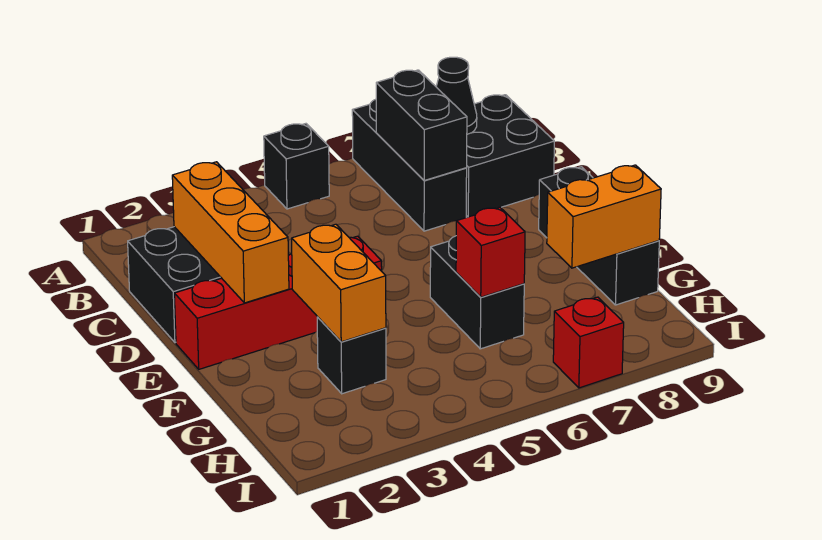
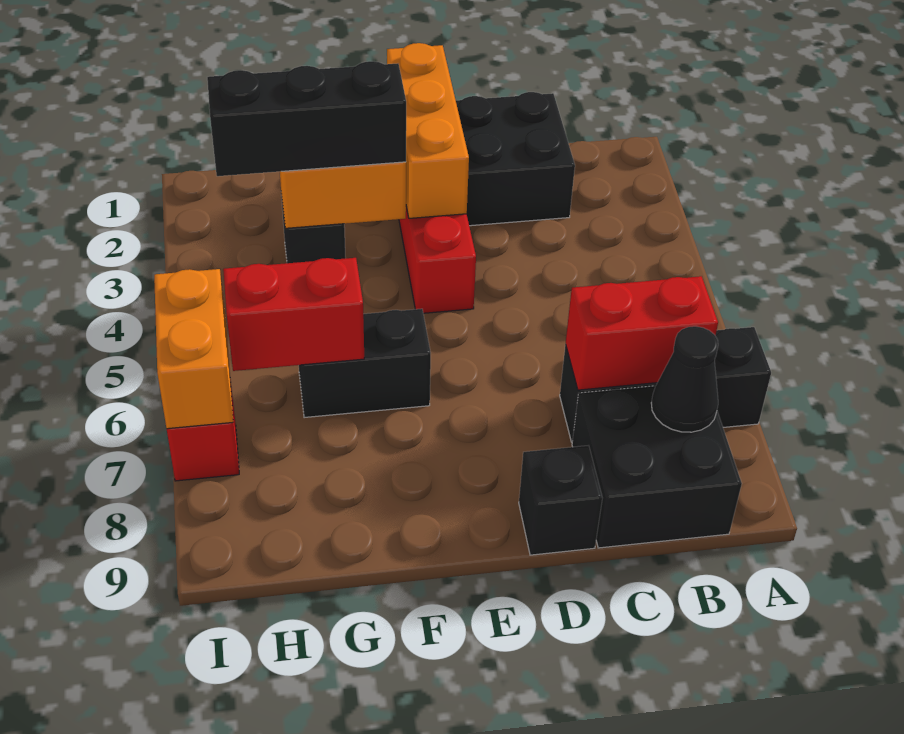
black brick A5 level 1 -> black brick D9 level 1
black brick B7:C7 level 2 -> red brick B7:C7 level 2
orange brick C2:E2 level 2 -> orange brick E1:E3 level 2
black brick E9:G9 level 1 -> black brick F3:H3 level 3
red brick G6 level 2 -> red brick G6:H6 level 2
orange brick G8:G9 level 2 -> orange brick I6:I7 level 2

